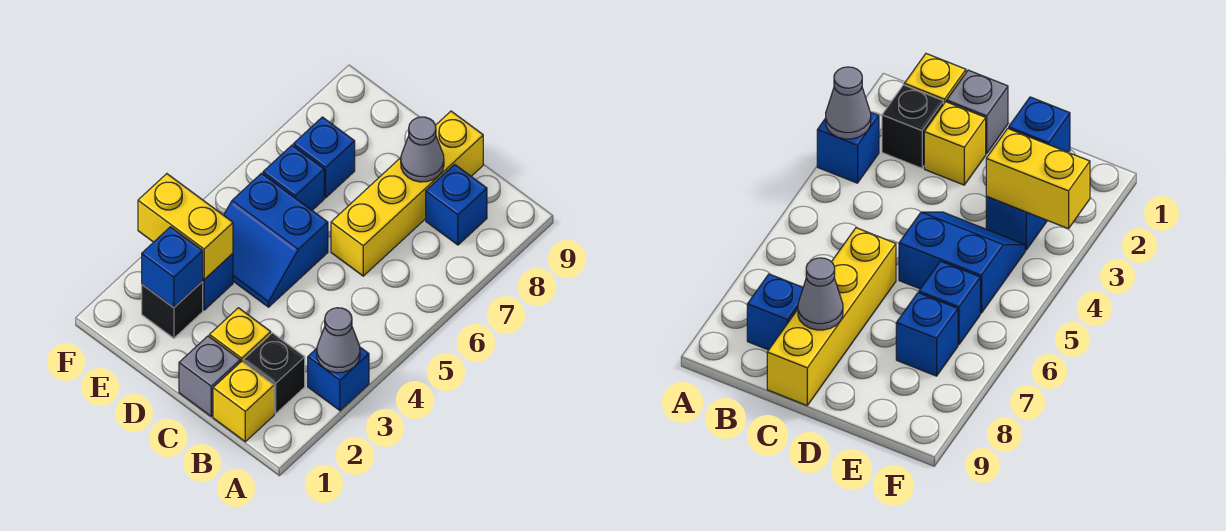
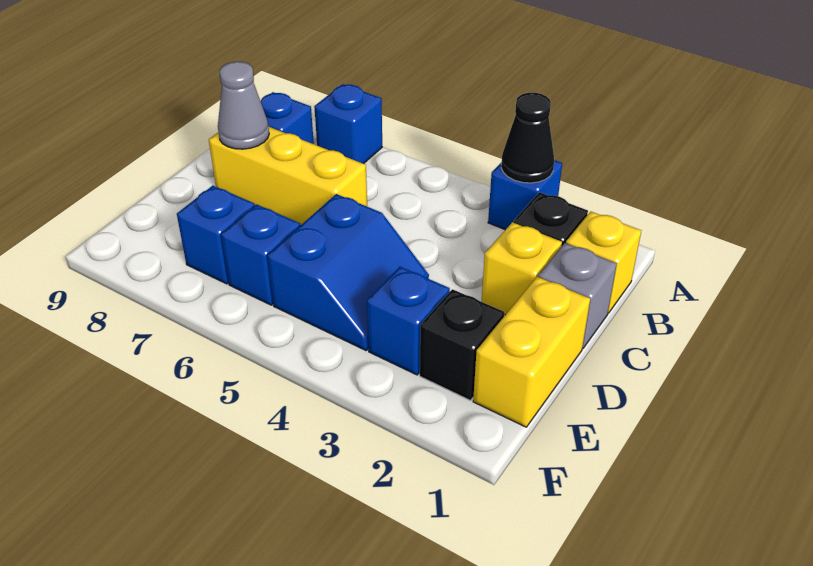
grey cone A3 level 2 -> black cone A3 level 2
yellow brick C6:C9 level 1 -> yellow brick C6:C8 level 1
blue brick E2 level 2 -> blue brick A7 level 1
yellow brick E3:F3 level 2 -> yellow brick D1:E1 level 1

